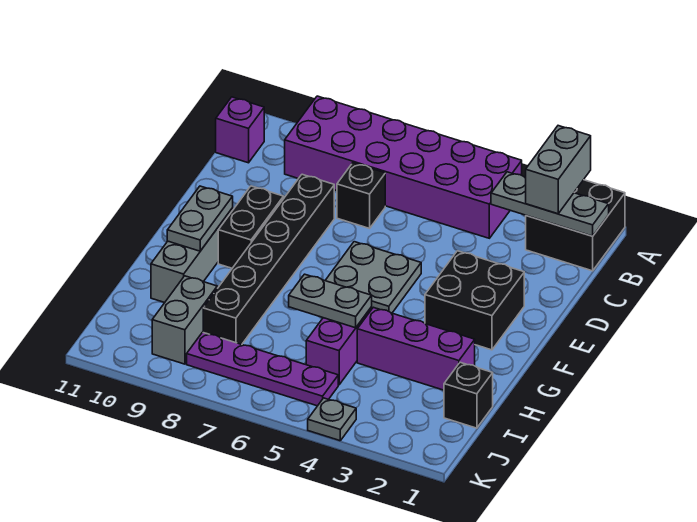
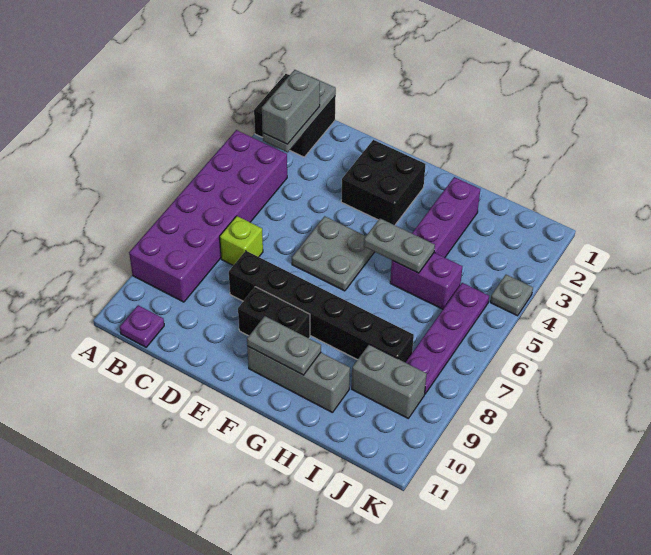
grey brick A2:B2 level 3 -> grey brick B2:B3 level 3
purple brick B11 level 1 -> purple plate B11 level 1
black brick C7 level 1 -> lime brick C7 level 1
grey plate H5:H6 level 2 -> grey plate G5:H5 level 2
black brick I1 level 1 -> none

